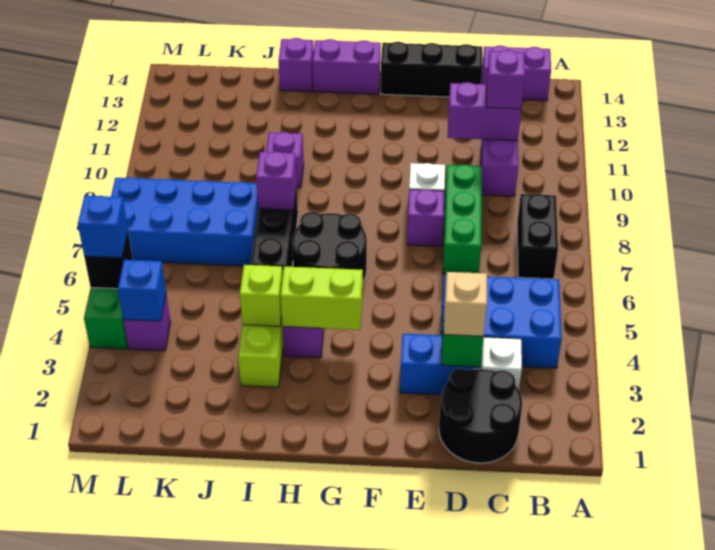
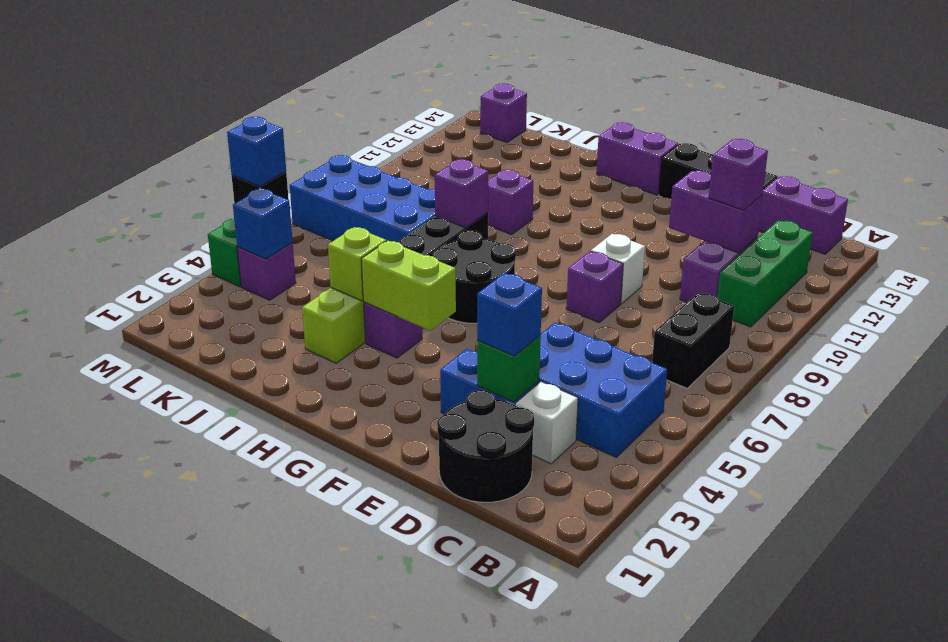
tan brick D3 level 3 -> blue brick D3 level 3
green brick D7:D9 level 1 -> green brick B10:B12 level 1
purple brick I14 level 1 -> purple brick L14 level 1

